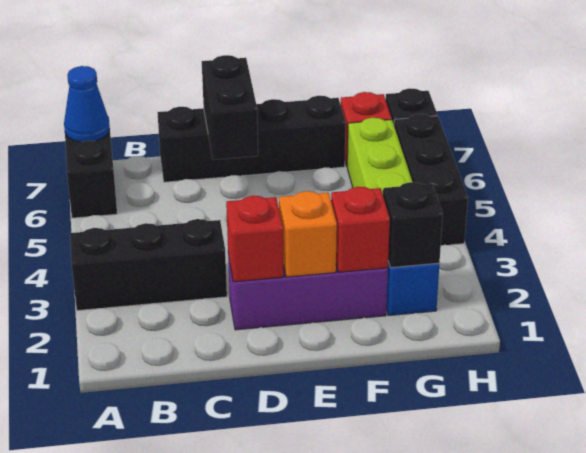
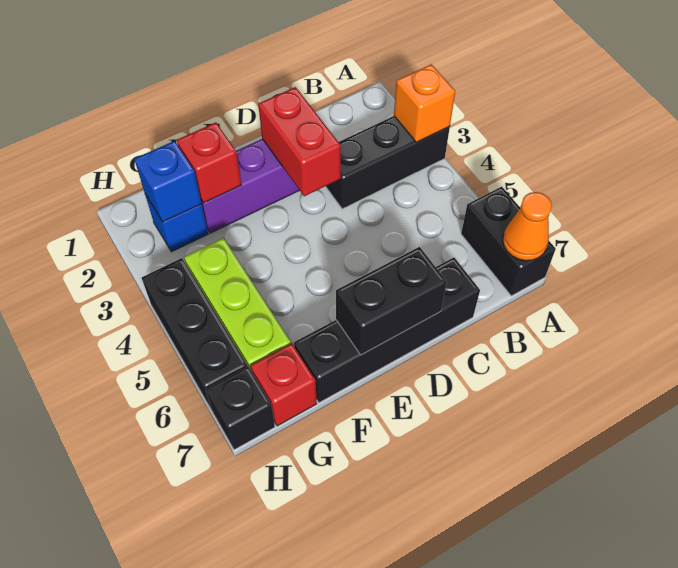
blue cone A7 level 2 -> orange cone A7 level 2
red brick D2 level 2 -> red brick D2:D3 level 2
black brick D6:D7 level 2 -> black brick D7:E7 level 2
orange brick E2 level 2 -> orange brick A3 level 2
black brick G2 level 2 -> blue brick G2 level 2

